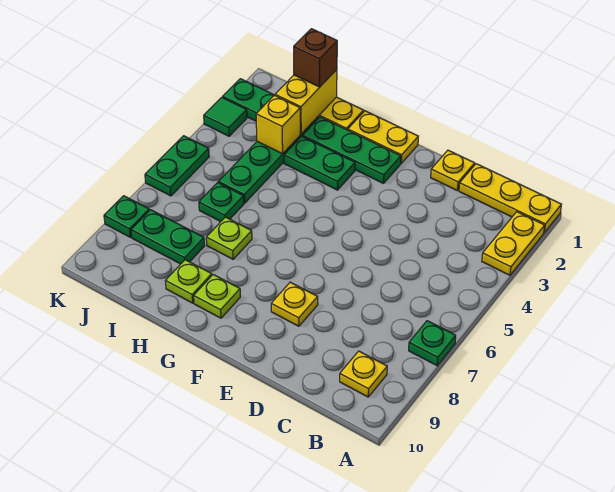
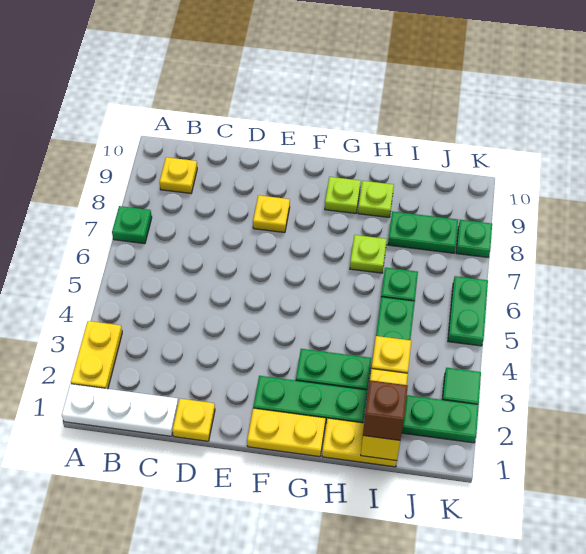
yellow plate A1:C1 level 1 -> white plate A1:C1 level 1

